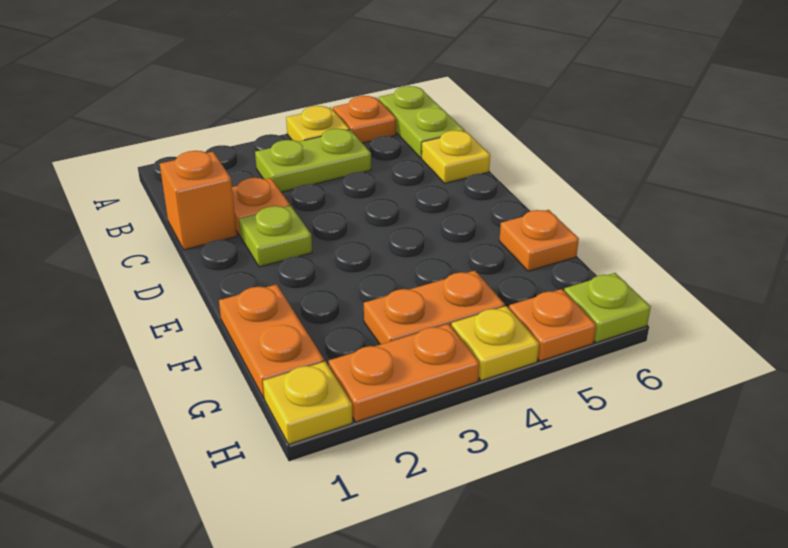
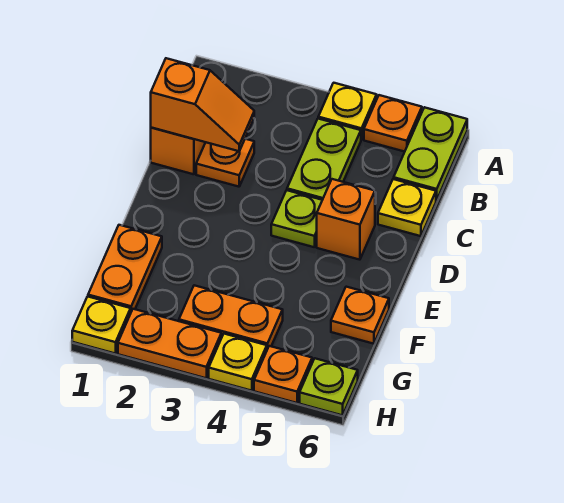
lime plate B3:B4 level 1 -> lime plate B4:C4 level 1
none -> orange slope C1:C2 level 2 top 1
lime plate D2 level 1 -> lime plate D4 level 1
none -> orange brick D5 level 1

